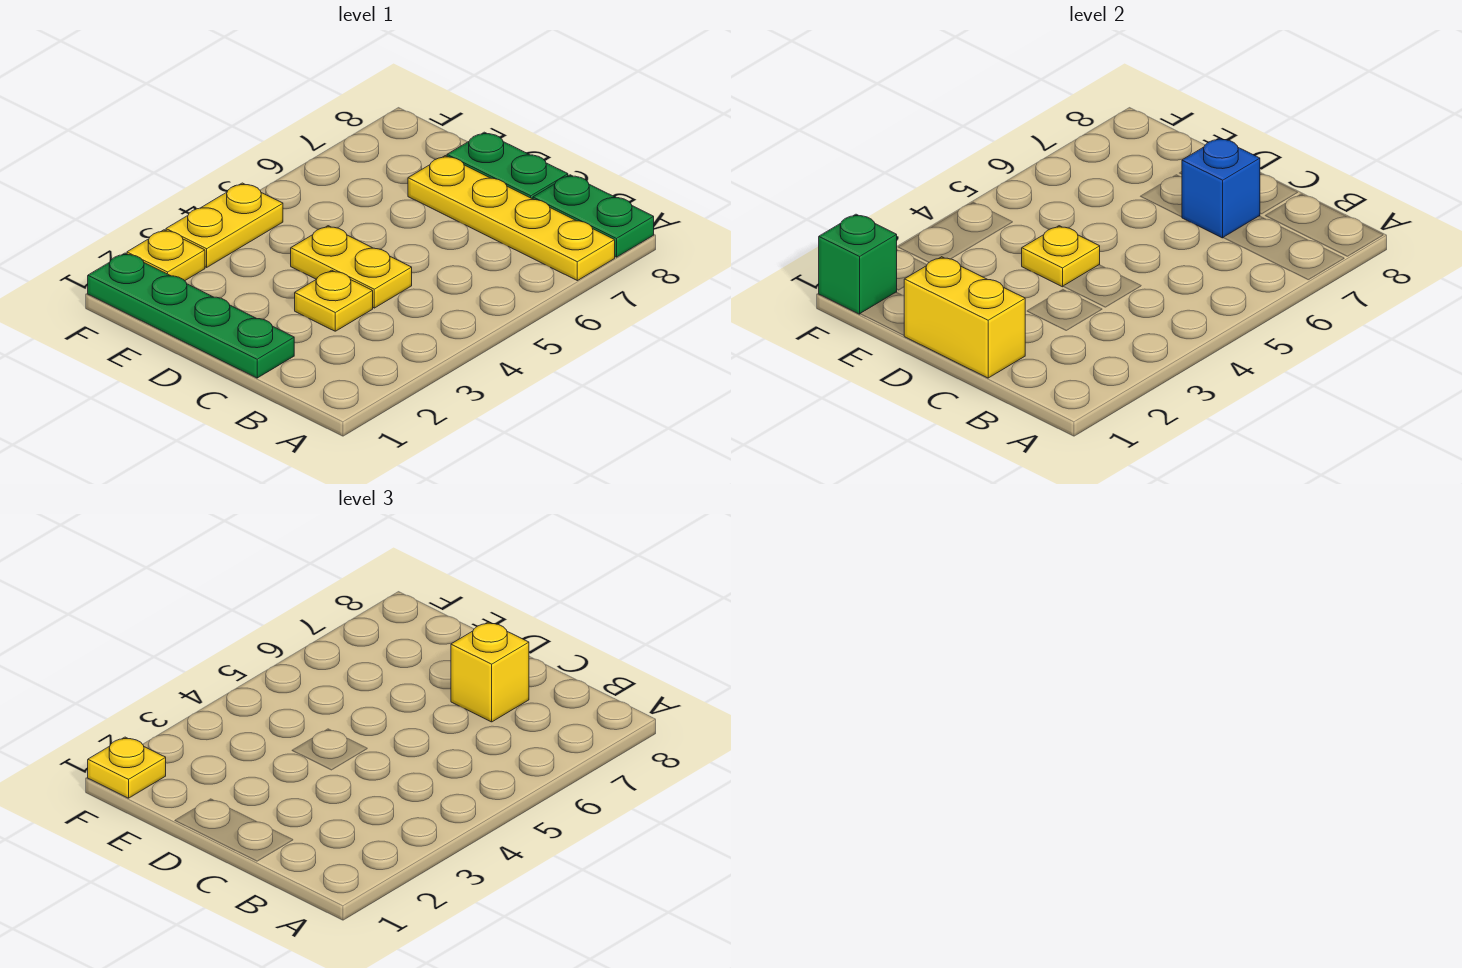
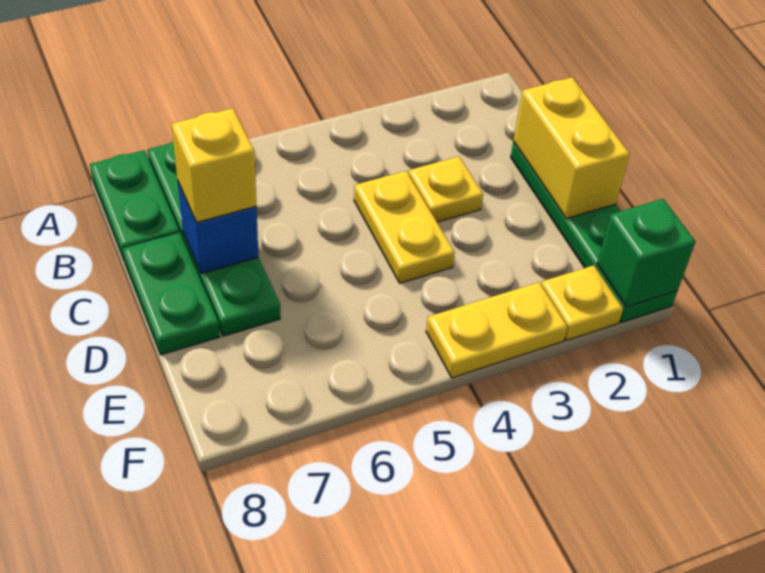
yellow plate A7:D7 level 1 -> green plate A7:D7 level 1
yellow plate D4 level 2 -> none
yellow plate F1 level 3 -> none

